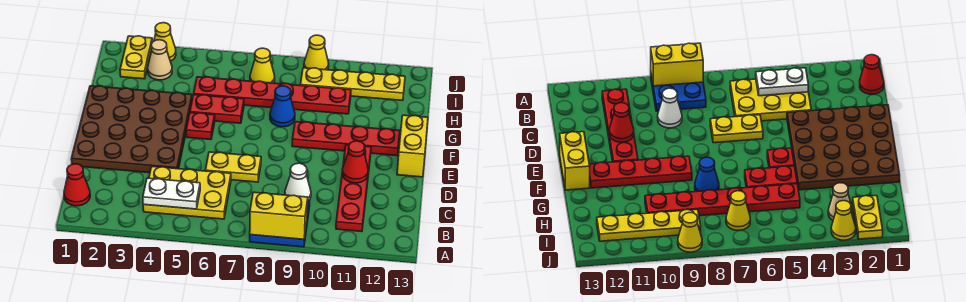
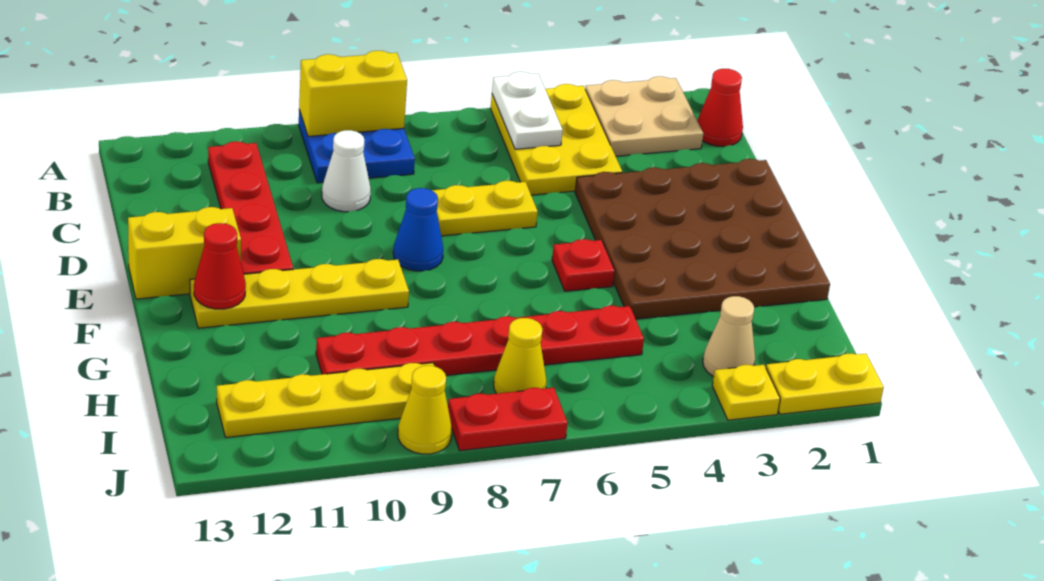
none -> tan plate A2:B3 level 1
yellow plate B4:C6 level 1 -> yellow plate A4:C5 level 1
white plate B4:B5 level 2 -> white plate A5:B5 level 2
red cone D11 level 2 -> red cone F12 level 2
yellow brick E13:F13 level 1 -> yellow brick E12:E13 level 1
red plate F9:F12 level 1 -> yellow plate F9:F12 level 1
red plate G5:G6 level 1 -> red plate J7:J8 level 1
blue cone G8 level 1 -> blue cone E8 level 1
yellow plate I2:J2 level 1 -> yellow plate J1:J2 level 1
yellow cone J3 level 1 -> yellow plate J3 level 1

